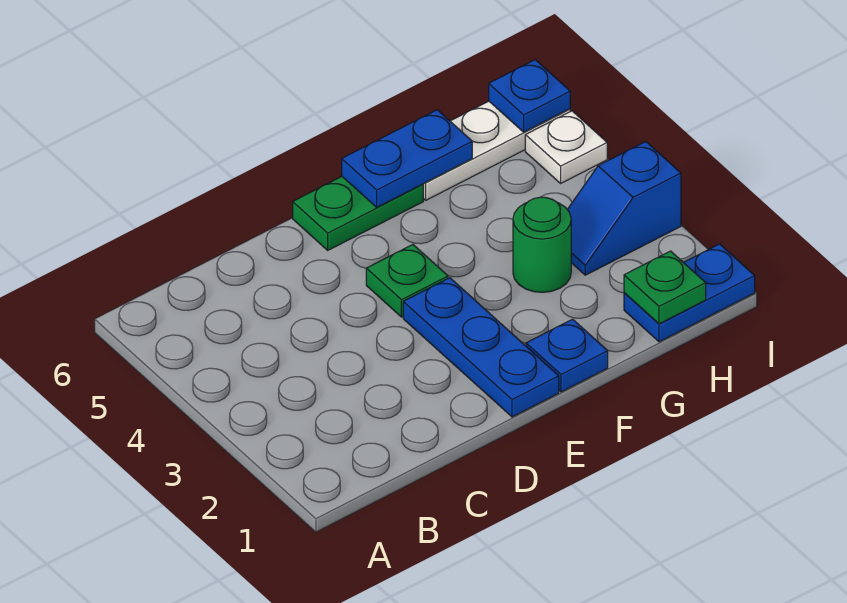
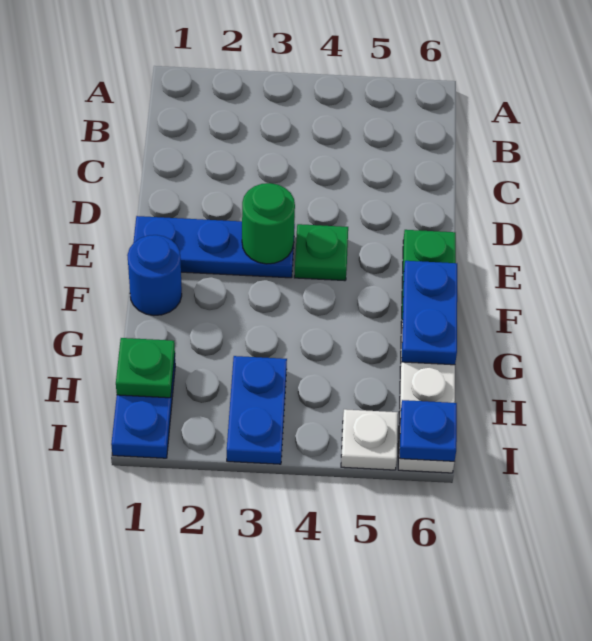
blue plate F1 level 1 -> blue round brick F1 level 1
green round brick G3 level 1 -> green round brick E3 level 2
blue slope H3:I3 level 1 top I -> blue plate H3:I3 level 1

